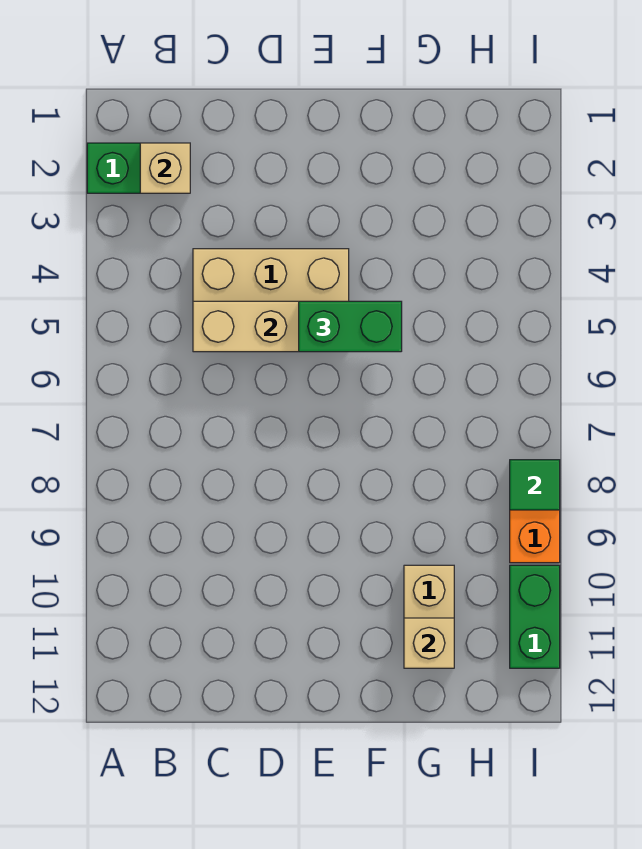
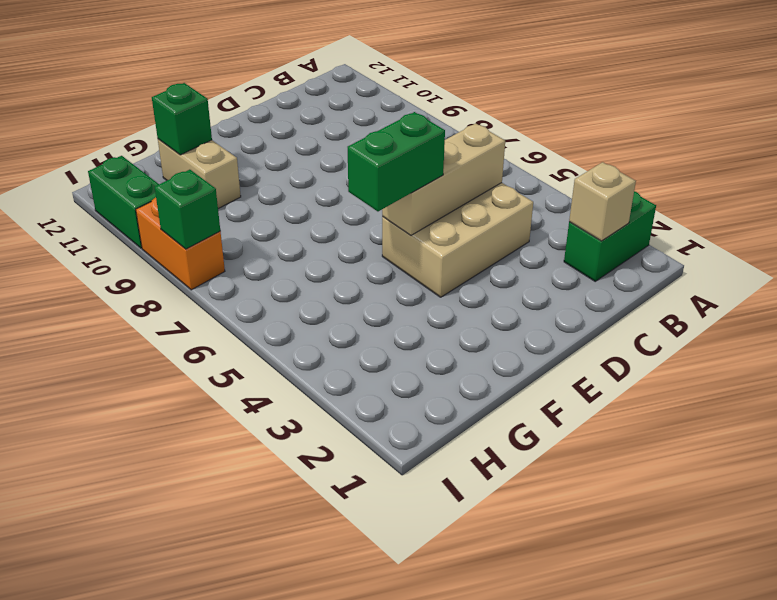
tan brick G11 level 2 -> green brick G11 level 2
green tile I8 level 2 -> green brick I8 level 2

